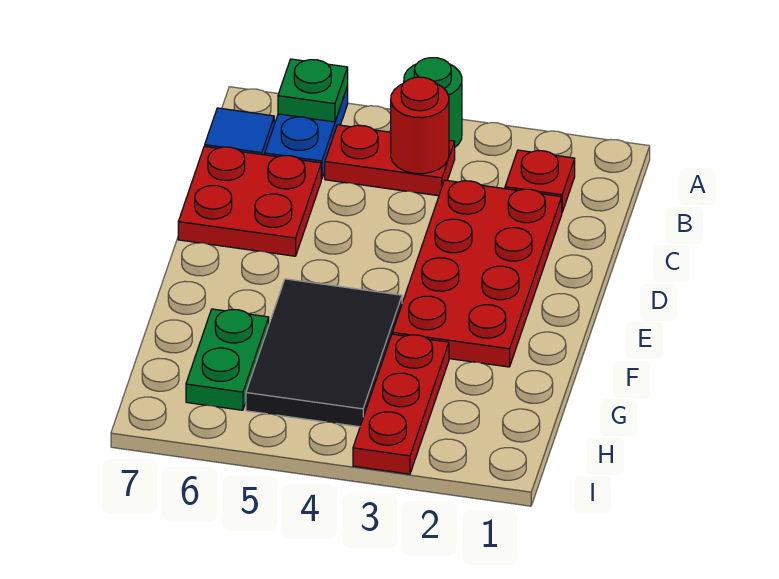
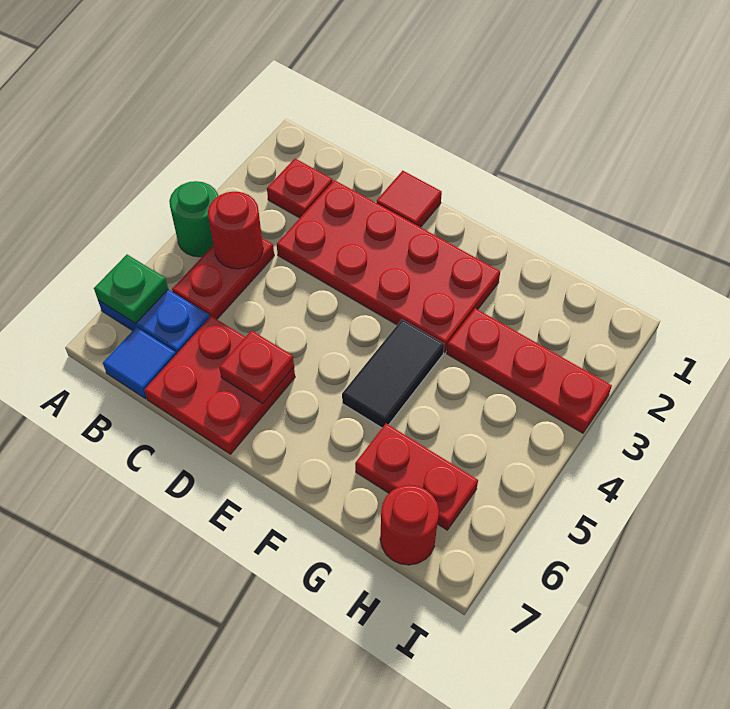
none -> red tile D1 level 1
none -> red plate D6 level 2
black tile F4:H5 level 1 -> black tile F4:F5 level 1
green plate G6:H6 level 1 -> red plate G6:H6 level 1
none -> red round brick H7 level 1

